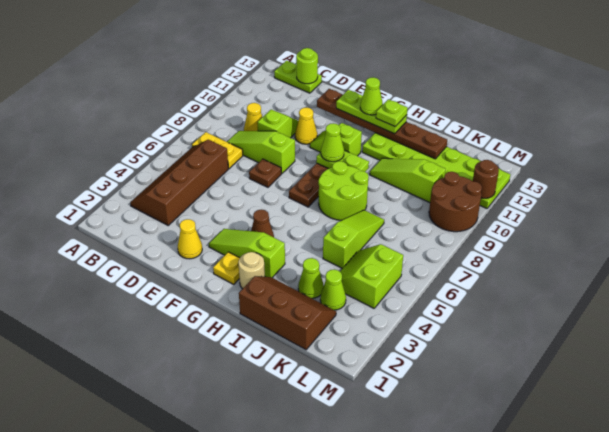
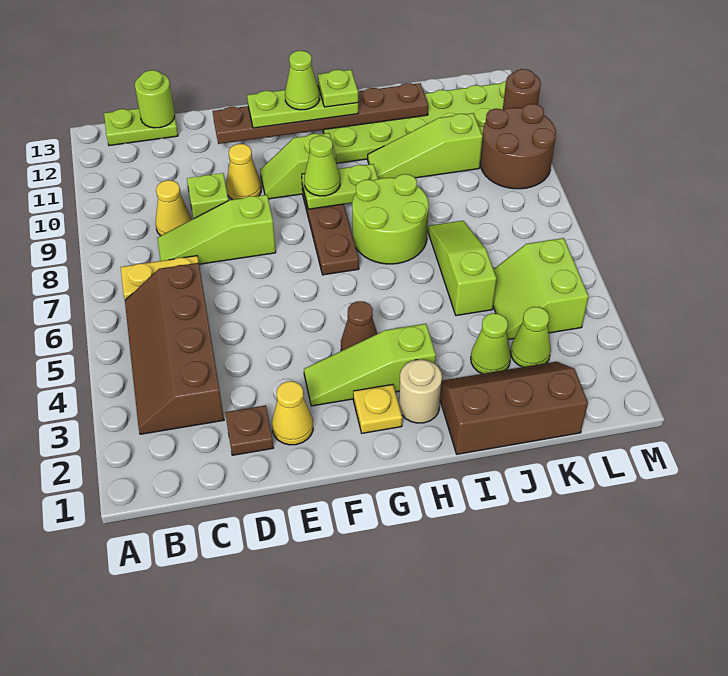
brown plate E7 level 1 -> brown plate D2 level 1

